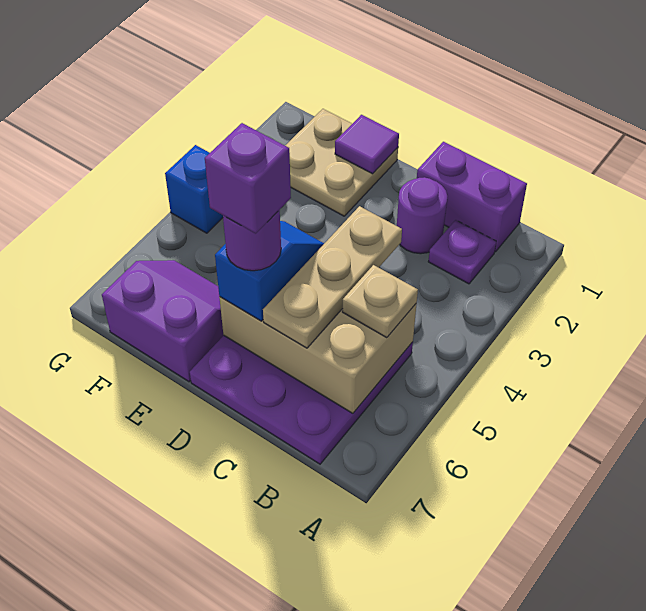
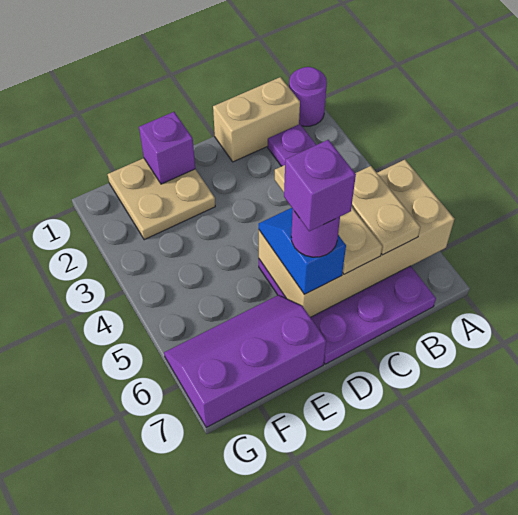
purple brick B1:C1 level 1 -> tan brick B1:C1 level 1
tan brick B5:D6 level 2 -> tan brick A5:D6 level 2
tan plate B5 level 3 -> tan plate B5:B6 level 3
purple round brick C2 level 1 -> purple round brick A1 level 1
purple tile E1 level 2 -> purple brick E1 level 2
purple slope E6:F7 level 1 top 7 -> purple slope E6:G7 level 1 top 7
blue brick G4 level 1 -> none

